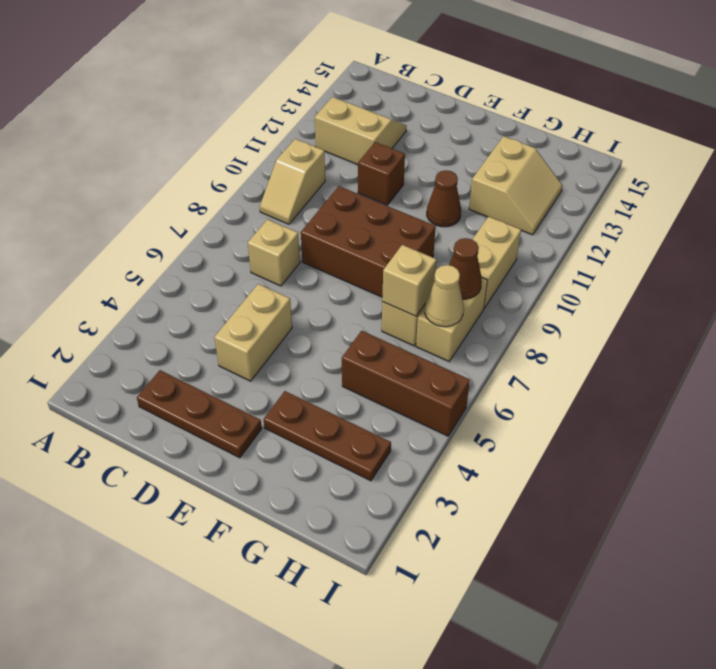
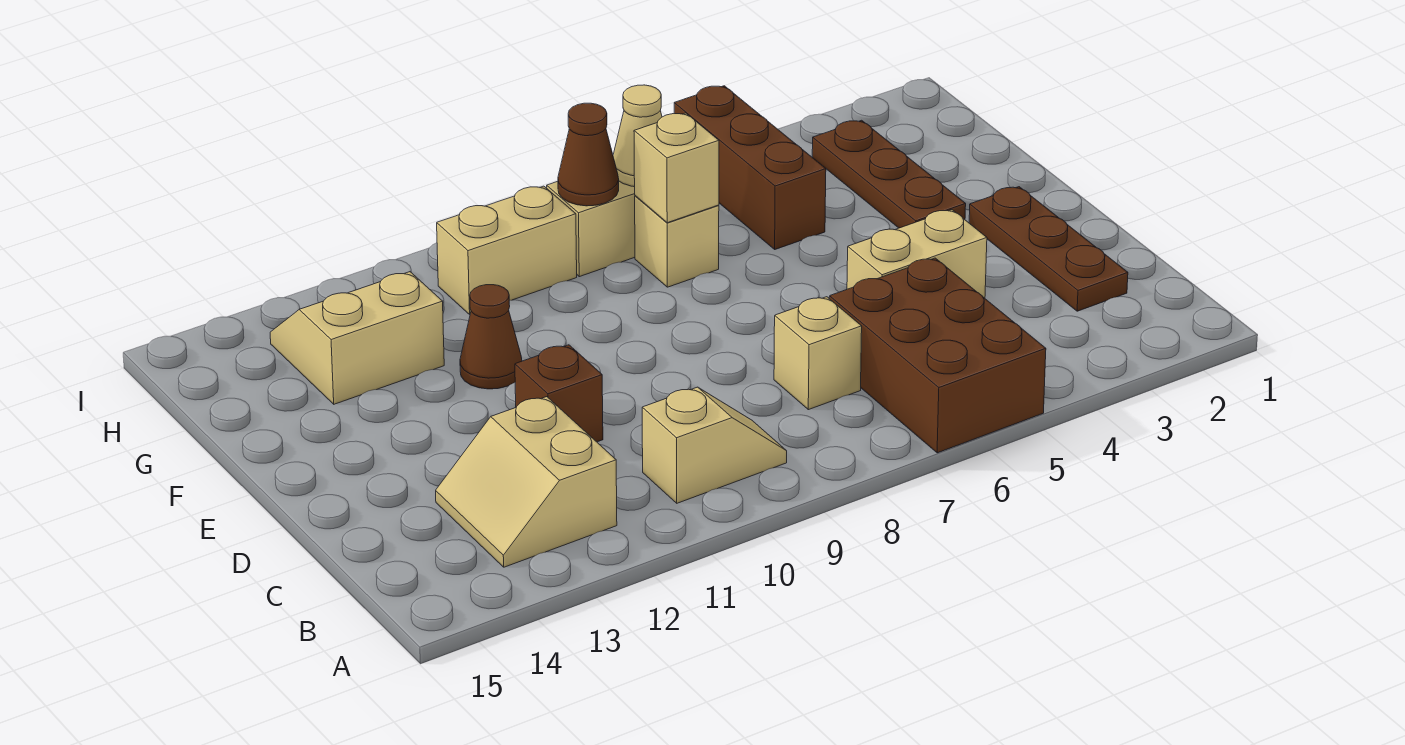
brown brick D8:F9 level 1 -> brown brick A5:C6 level 1

